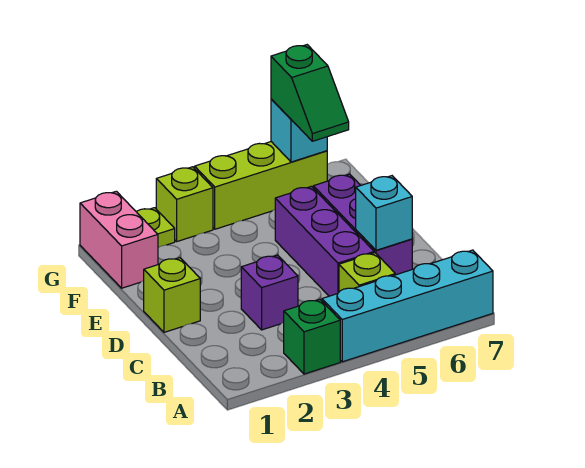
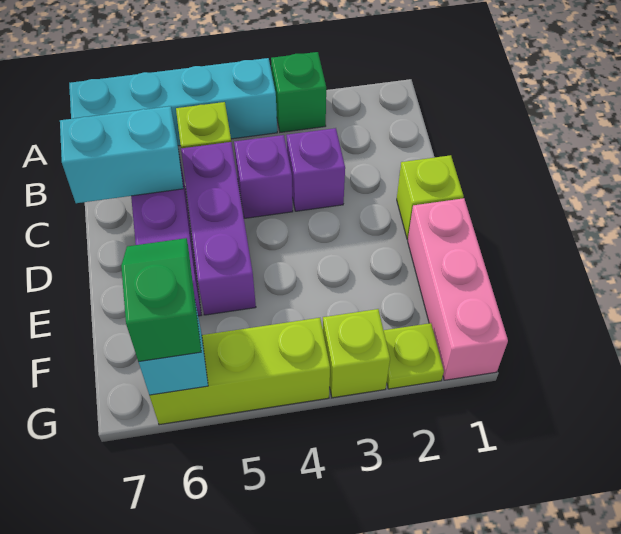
none -> purple brick C4 level 1
cyan brick C6 level 2 -> cyan brick C6:C7 level 2
pink brick F1:G1 level 1 -> pink brick E1:G1 level 1

